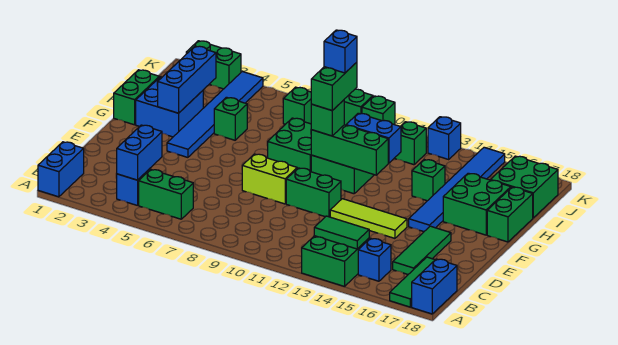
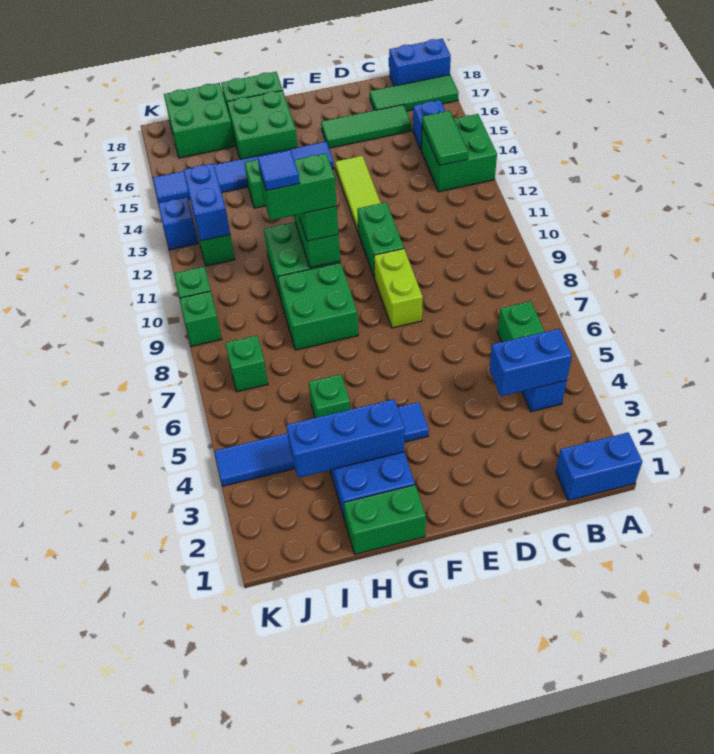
blue brick H10 level 5 -> blue tile H10 level 5
blue brick H11:H12 level 2 -> blue brick J12:J13 level 2
green brick K2:K3 level 1 -> none

